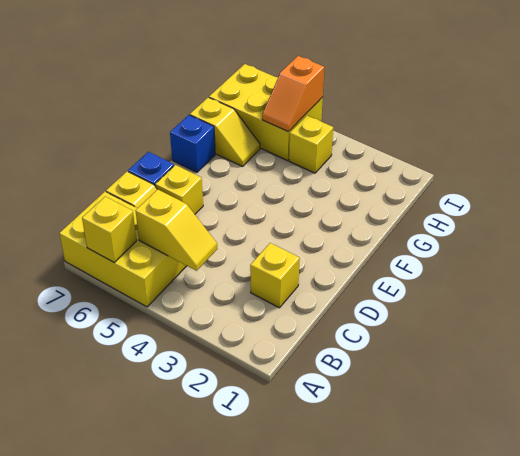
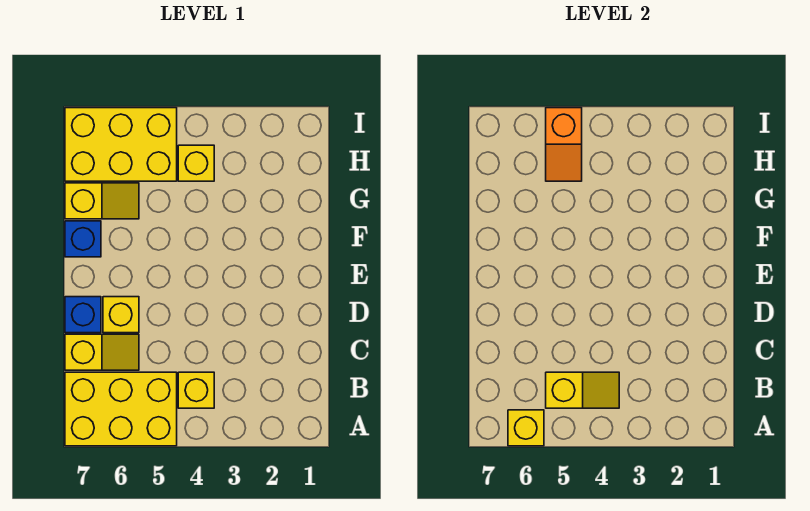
yellow brick C2 level 1 -> yellow brick B4 level 1

